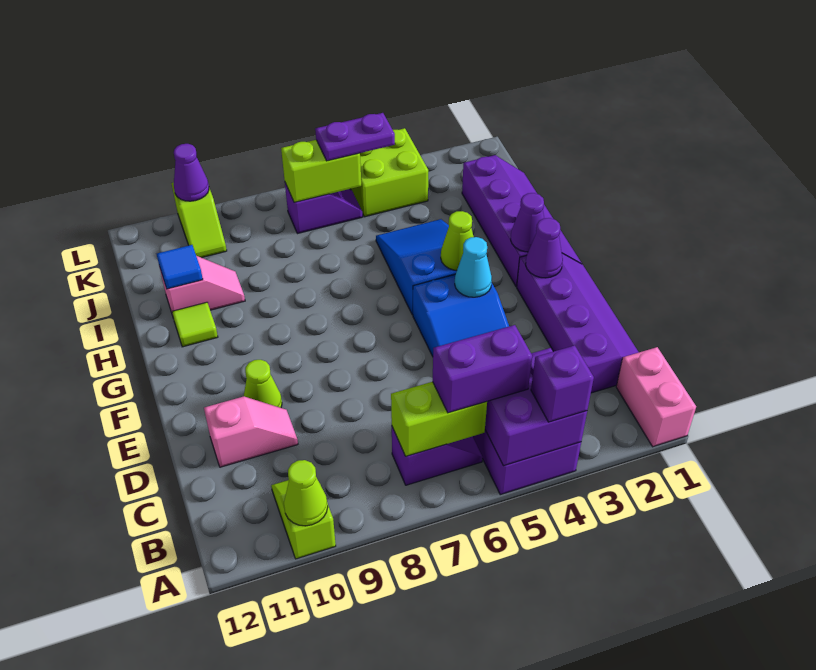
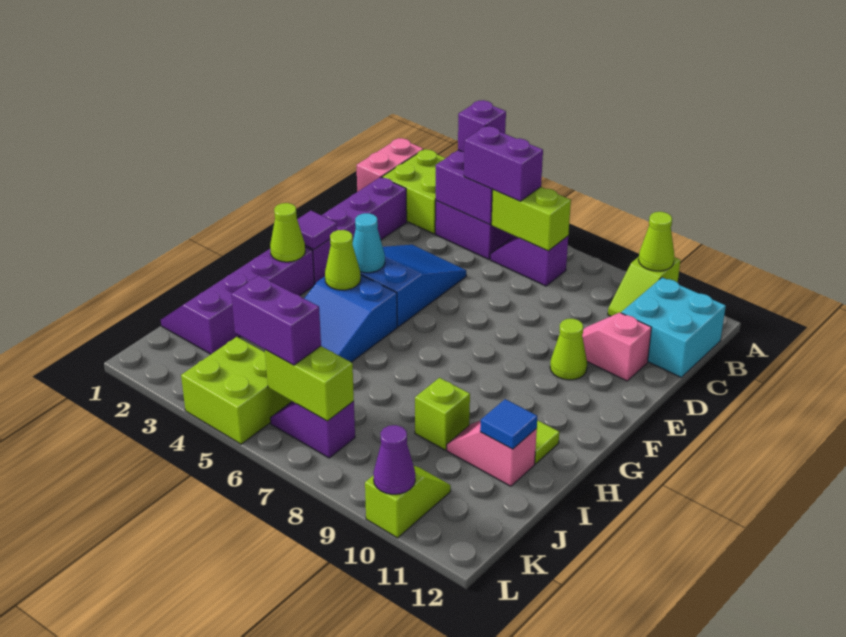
none -> lime brick A2:B3 level 1
none -> cyan brick B11:C12 level 1
purple cone F2 level 2 -> purple tile F2 level 2
purple cone G2 level 2 -> lime cone G2 level 2
none -> lime brick I9 level 1
purple plate K5:K6 level 3 -> purple brick K5:K6 level 3

